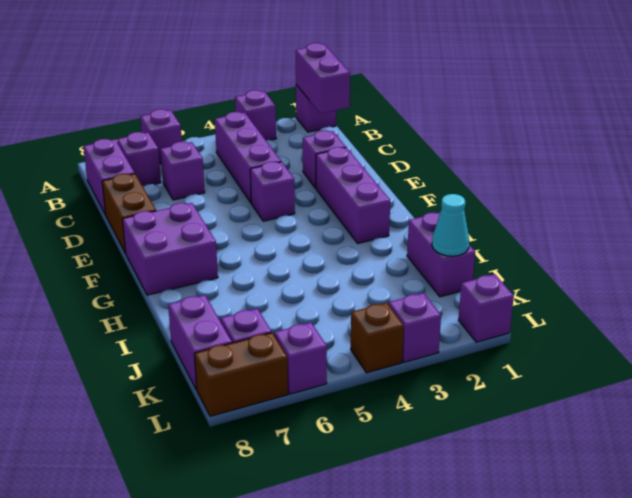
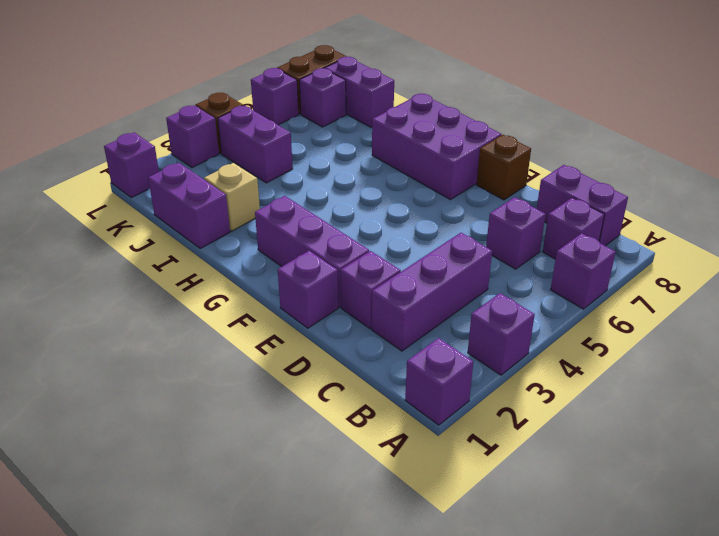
purple brick A1:B1 level 2 -> purple brick J4:K4 level 1
purple brick B4:D4 level 1 -> purple brick C2:C4 level 1
brown brick D8:E8 level 1 -> brown brick E8 level 1
purple brick E4 level 1 -> purple brick E1 level 1
purple brick F7:G8 level 1 -> purple brick F7:H8 level 1
none -> tan brick I2 level 1
cyan cone J1 level 2 -> none

